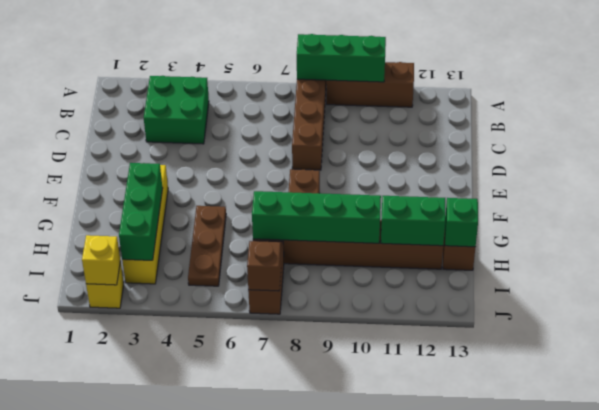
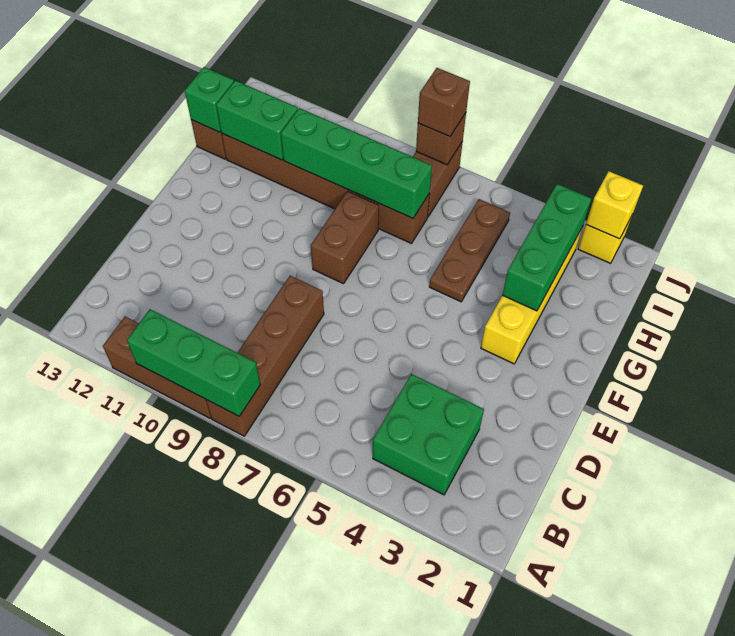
none -> brown brick J7 level 3

